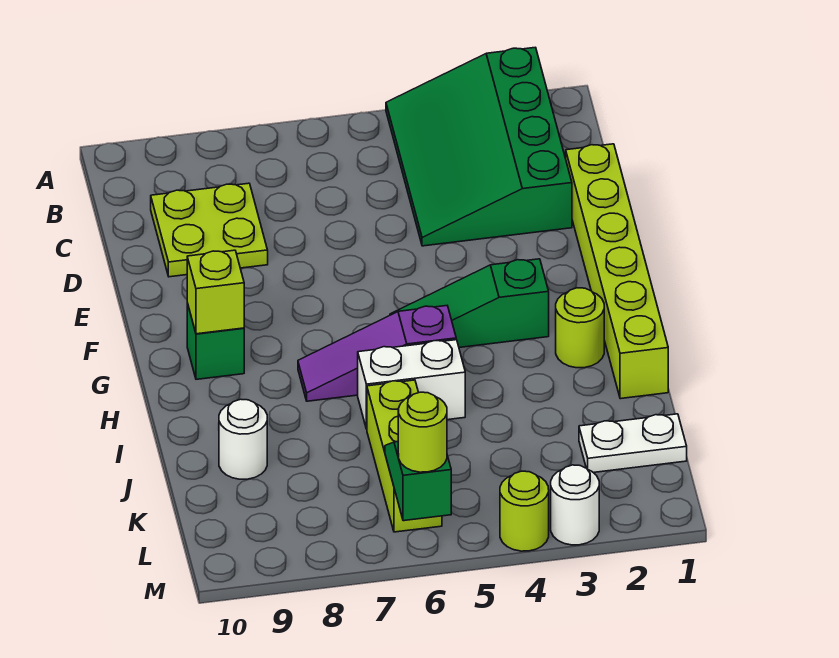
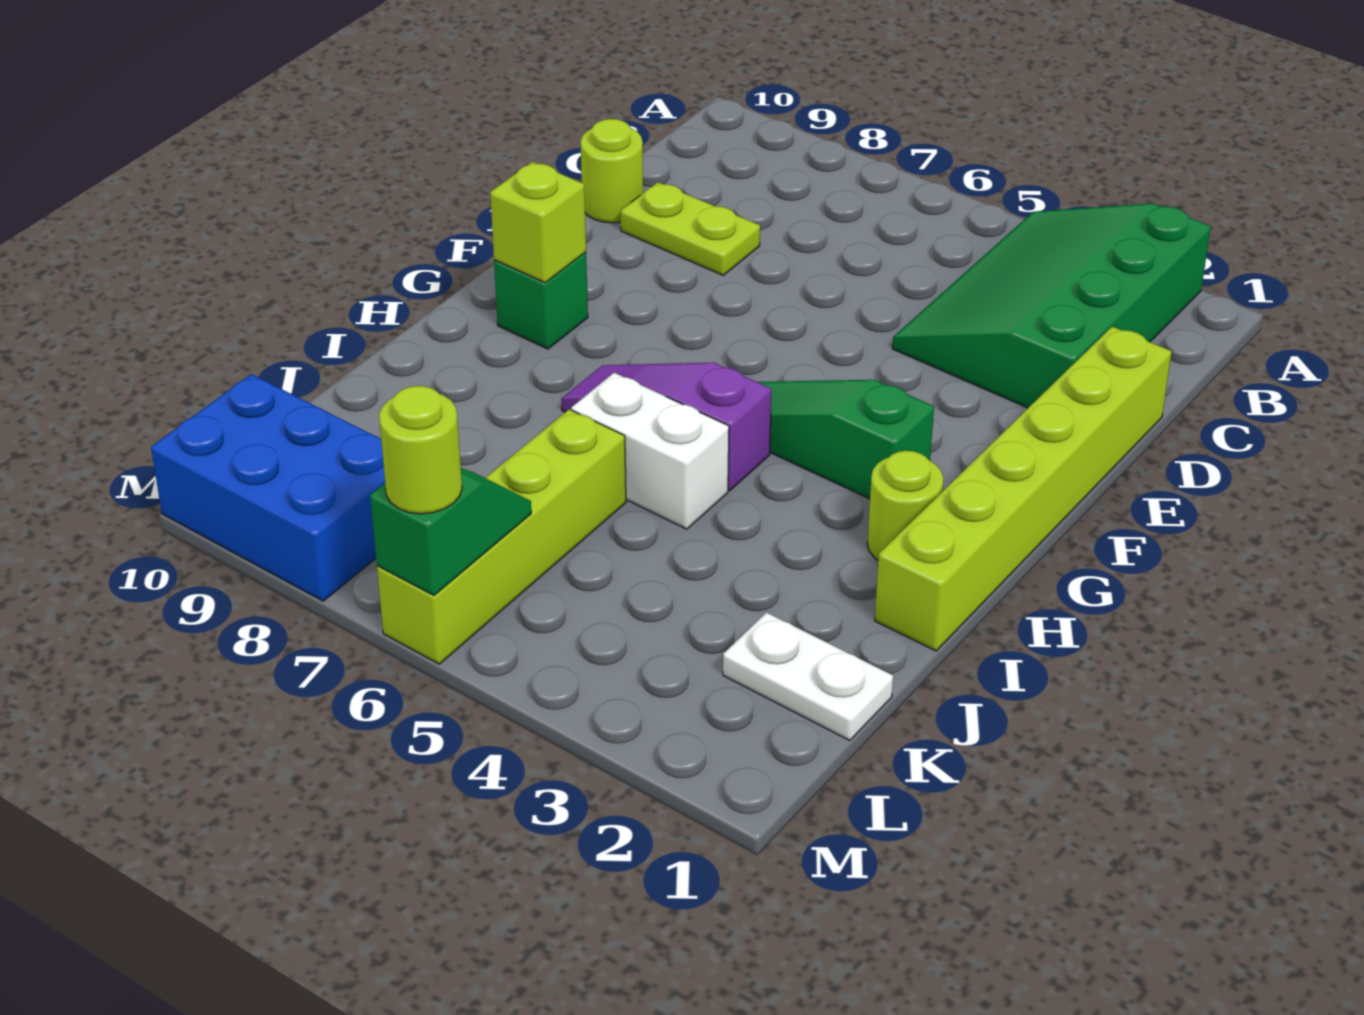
lime plate C8:D9 level 1 -> lime plate D8:D9 level 1
lime brick J6:L6 level 1 -> lime brick J6:M6 level 1
white round brick J9 level 1 -> none
none -> blue brick L8:M10 level 1
white round brick M3 level 1 -> none
lime round brick M4 level 1 -> lime round brick D10 level 1

